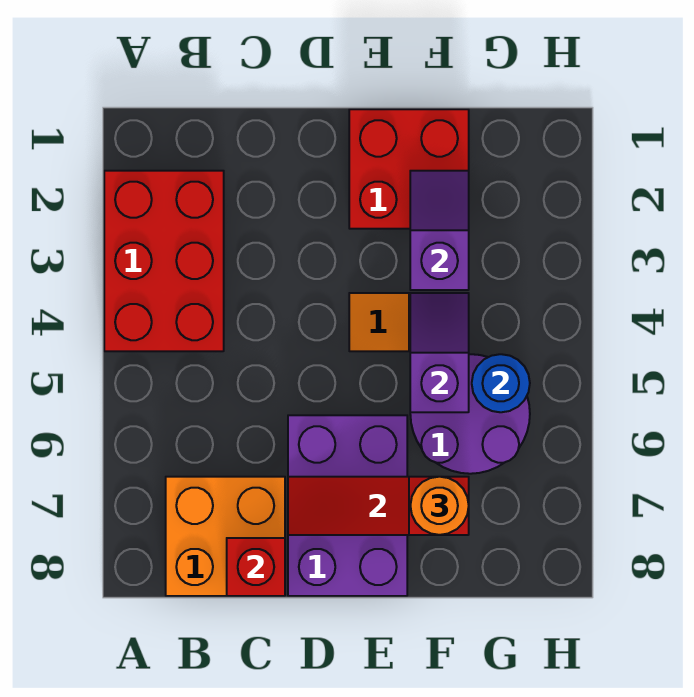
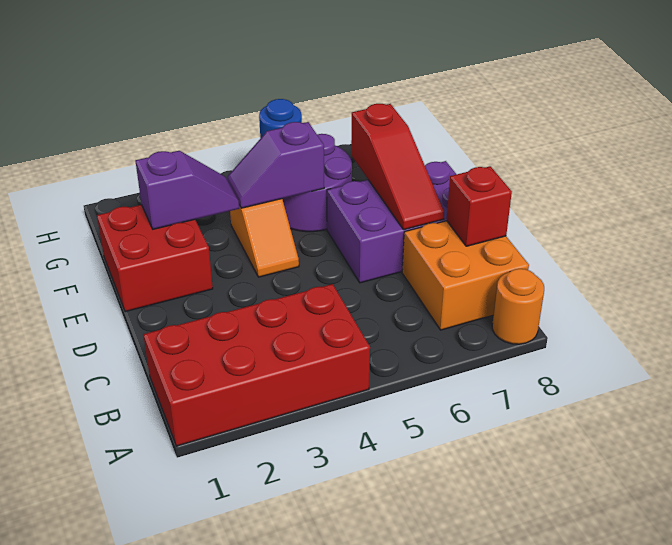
red brick A2:B4 level 1 -> red brick A1:B4 level 1
purple slope F2:F3 level 2 top 3 -> purple slope F2:F3 level 2 top 2
orange round brick F7 level 3 -> orange round brick A8 level 1

